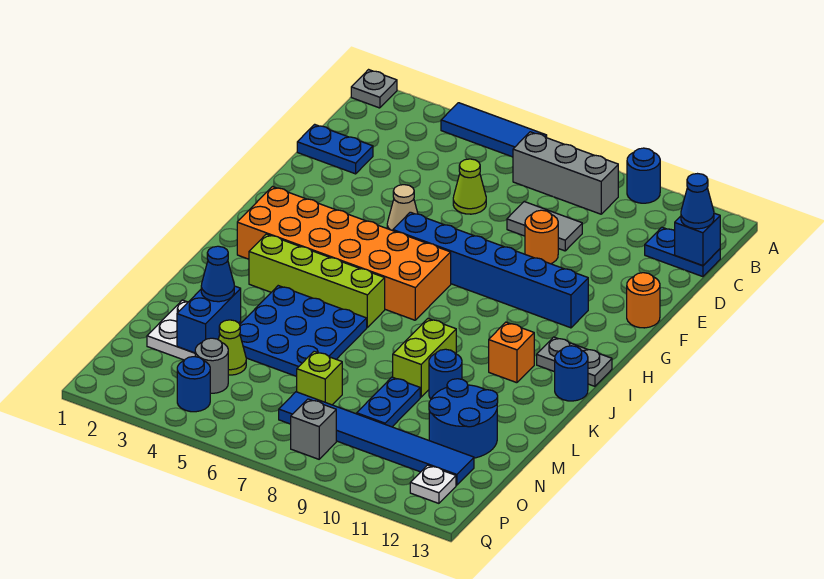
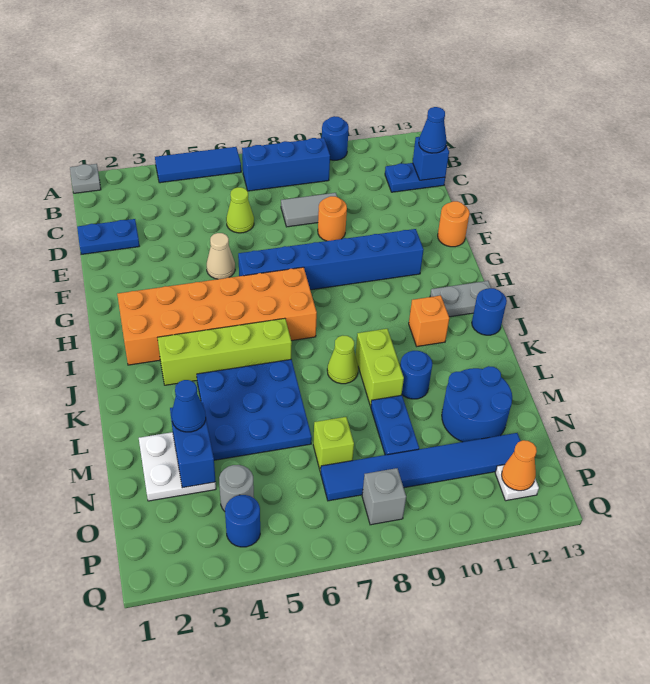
grey brick B7:B9 level 1 -> blue brick B7:B9 level 1
lime cone N4 level 1 -> lime cone K8 level 1
none -> orange cone P12 level 2

